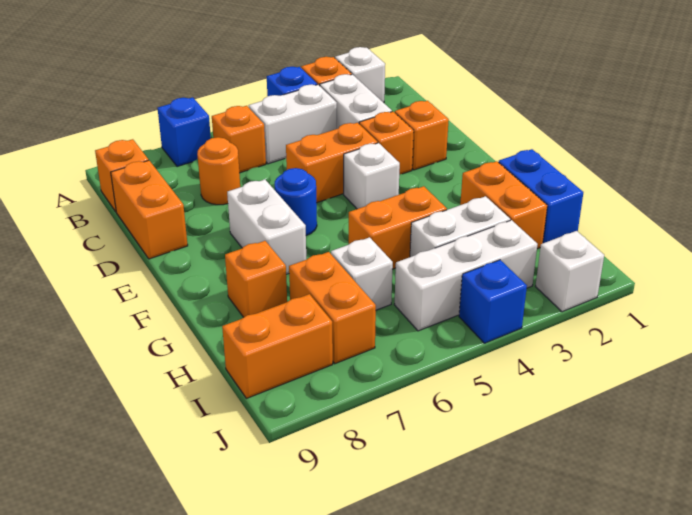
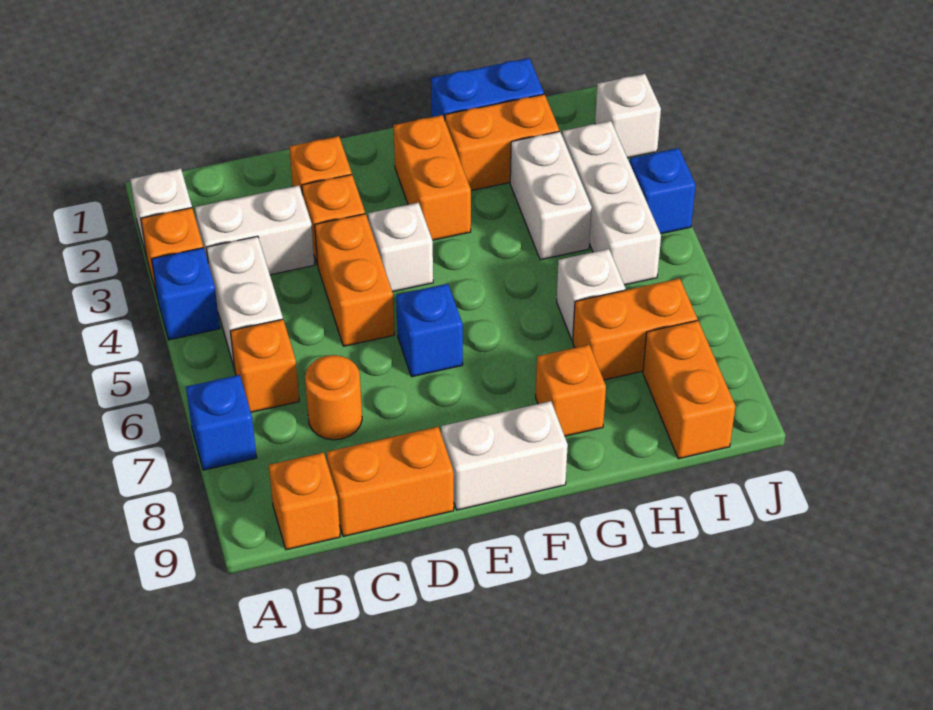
blue round brick E6 level 1 -> blue brick E6 level 1
white brick E7:F7 level 1 -> white brick E9:F9 level 1
orange brick G4:G5 level 1 -> orange brick F2:F3 level 1

